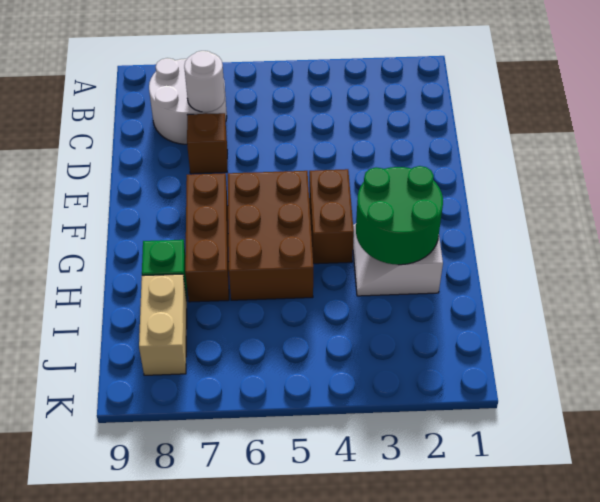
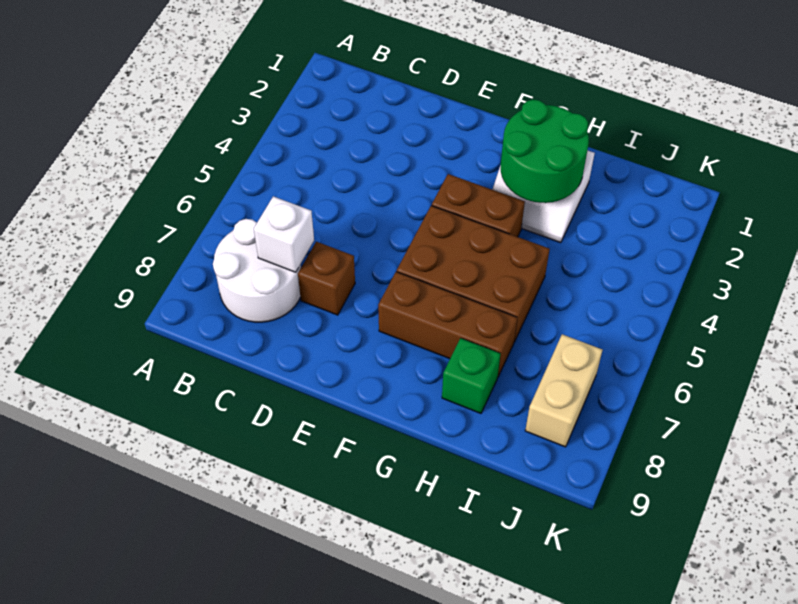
white round brick C7 level 2 -> white brick C7 level 2
tan brick I8:J8 level 1 -> tan brick J7:J8 level 1

